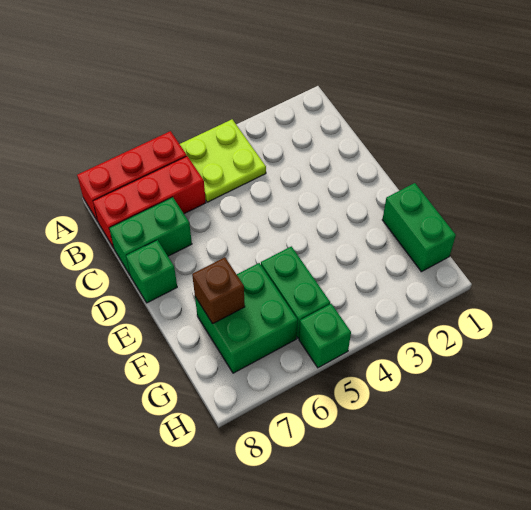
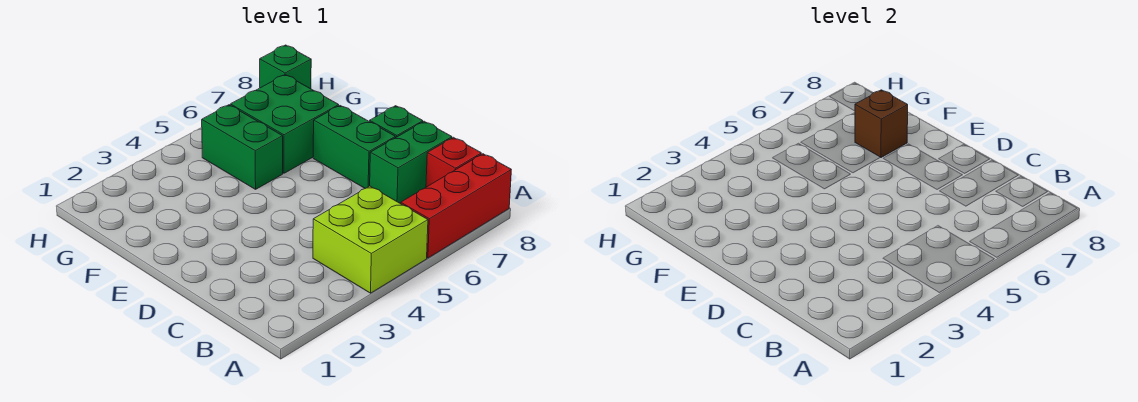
lime plate A4:B5 level 1 -> lime brick A4:B5 level 1
red brick B6:B8 level 1 -> red brick B8 level 1
green brick F1:G1 level 1 -> green brick D7:E7 level 1
green brick H5 level 1 -> green brick H8 level 1

